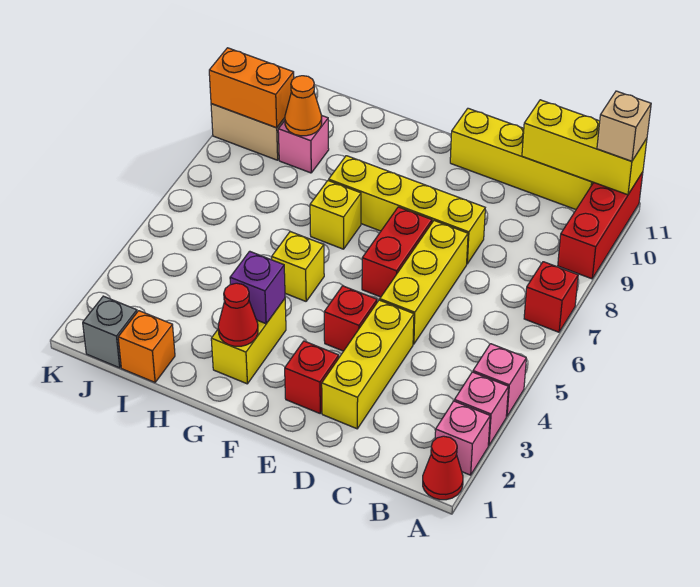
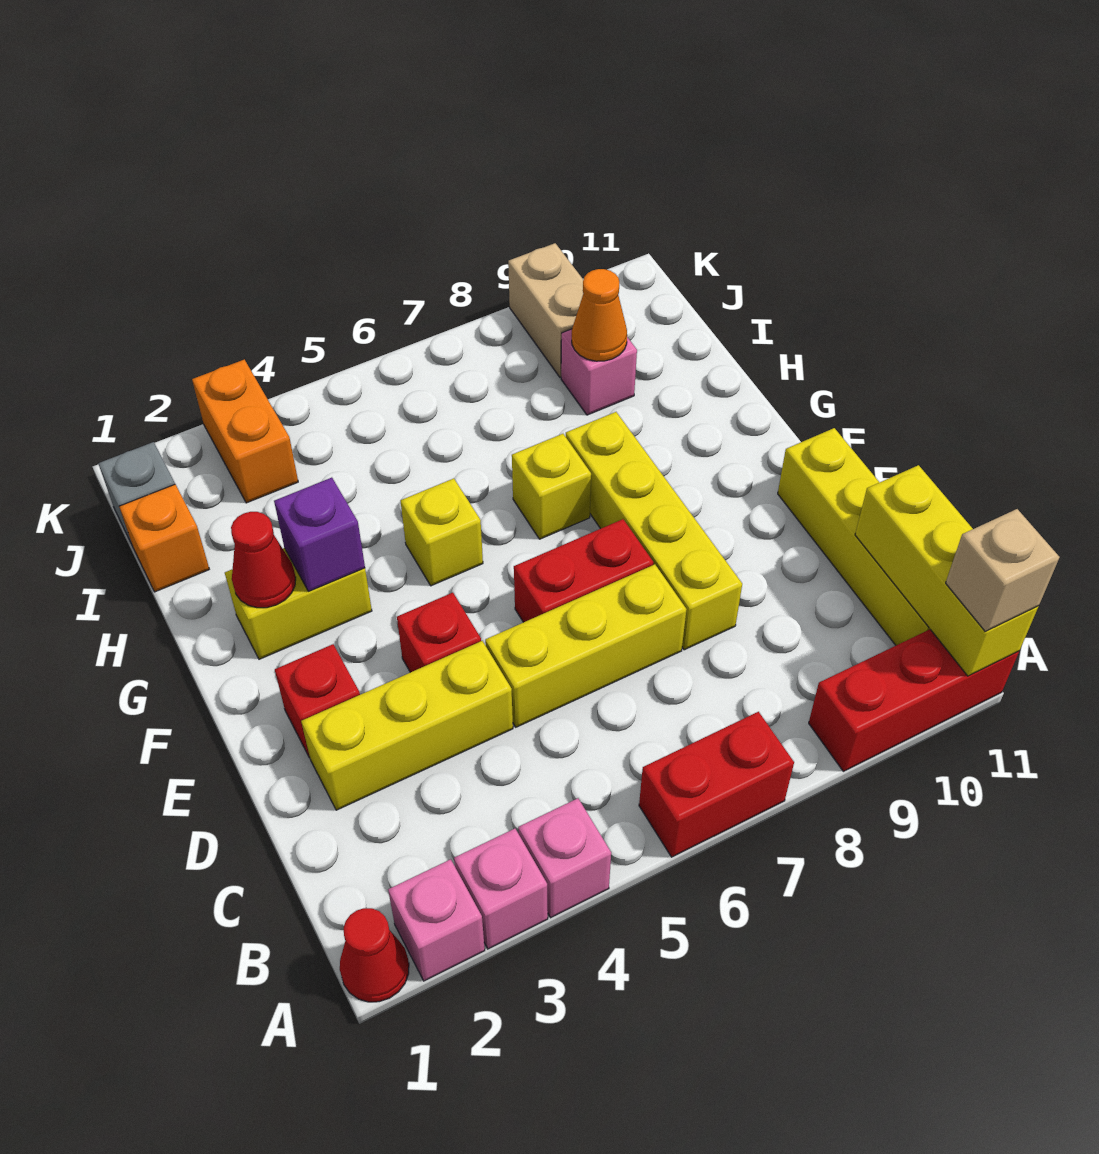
red brick A7 level 1 -> red brick A6:A7 level 1
orange brick J9:K9 level 2 -> orange brick J3:K3 level 1

